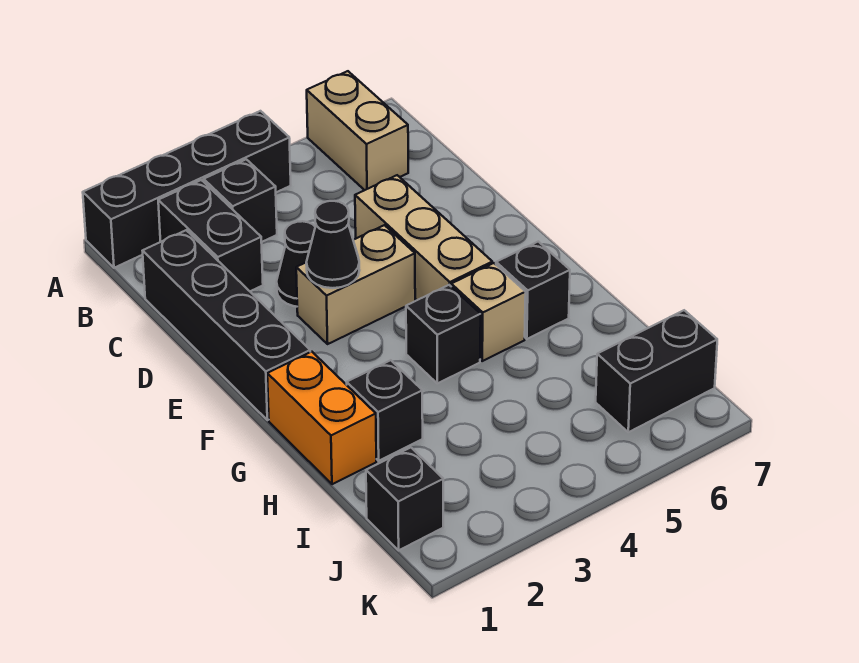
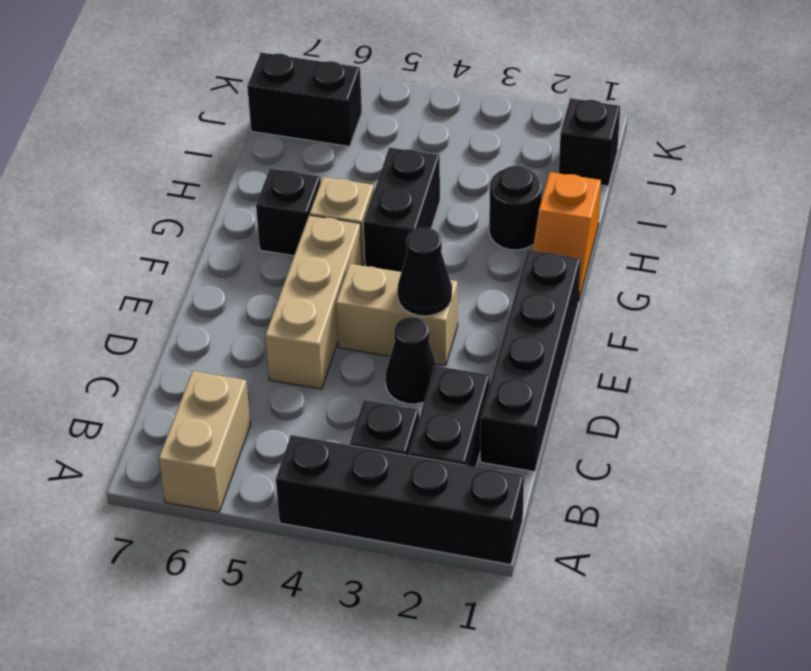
orange brick G1:H1 level 1 -> orange slope G1:H1 level 1 top H
black brick G4 level 1 -> black brick G4:H4 level 1
black brick H2 level 1 -> black round brick H2 level 1

